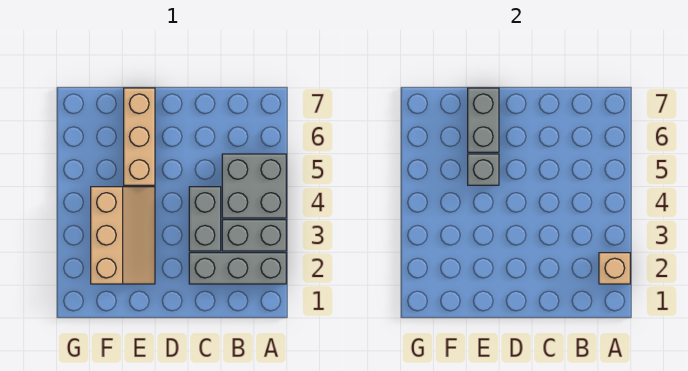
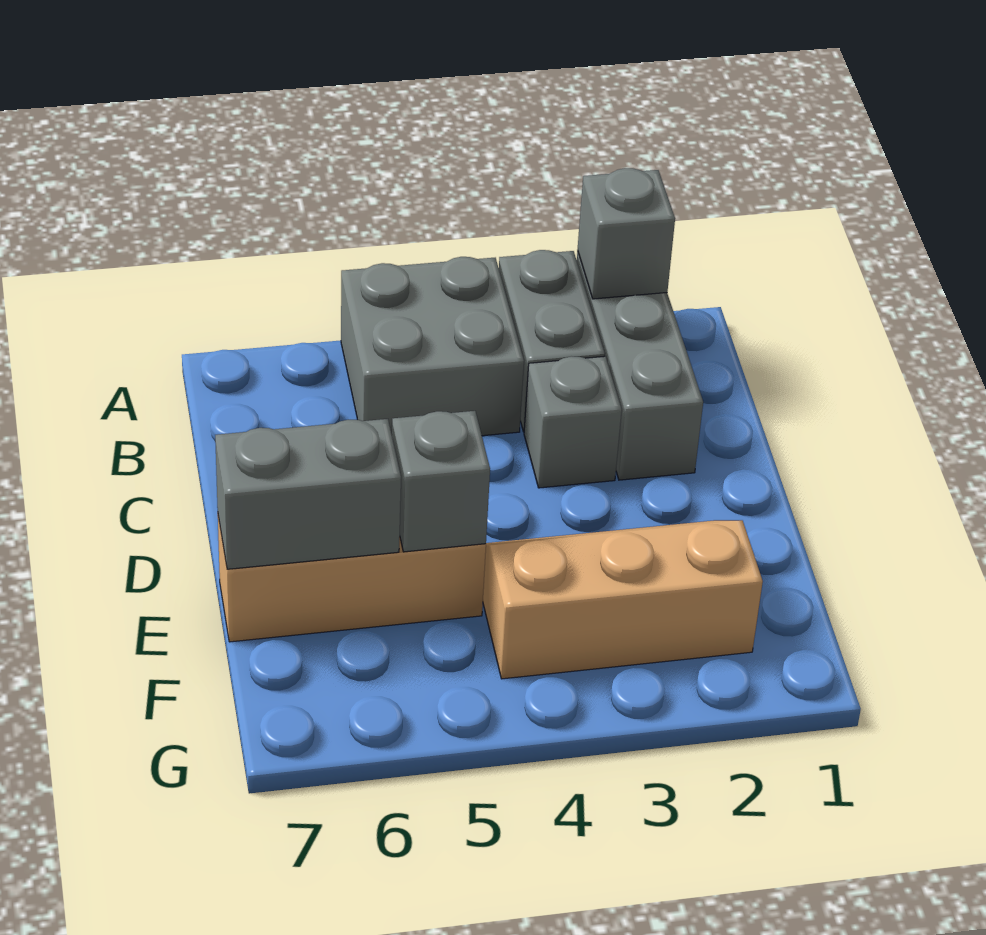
tan brick A2 level 2 -> grey brick A2 level 2
grey brick C3:C4 level 1 -> grey brick C3 level 1

